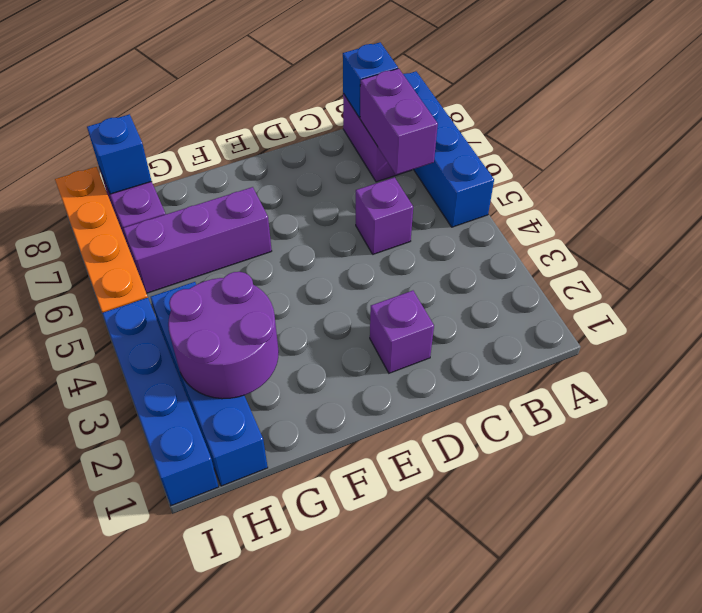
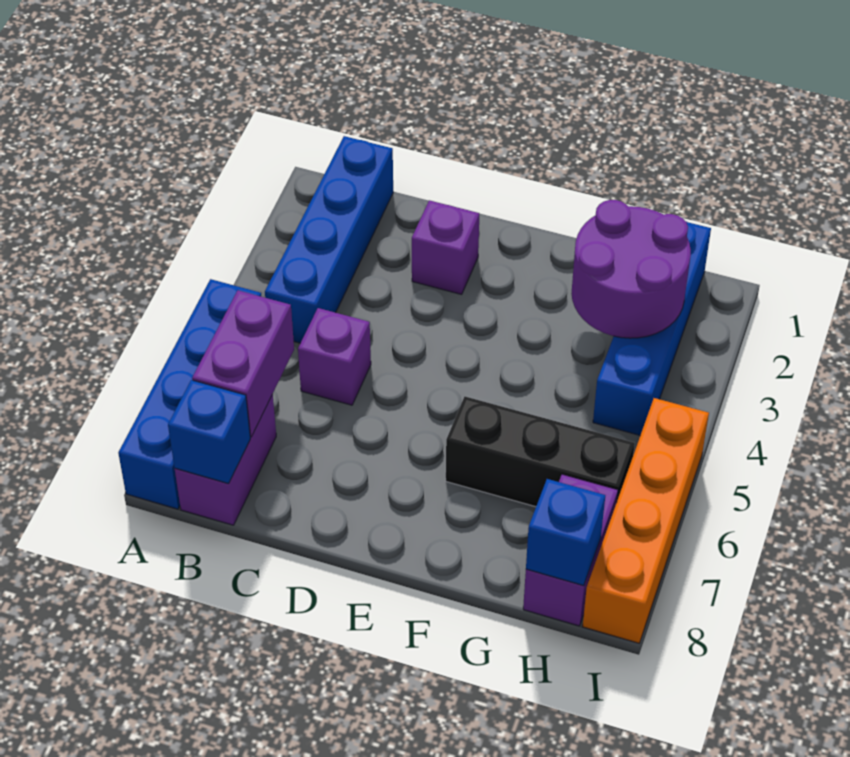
purple brick F6:H6 level 1 -> black brick F6:H6 level 1
blue brick I1:I4 level 1 -> blue brick B1:B4 level 1

